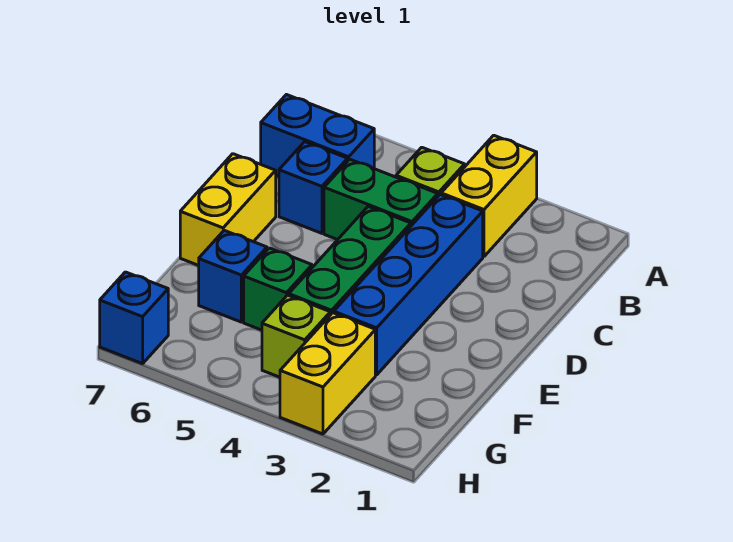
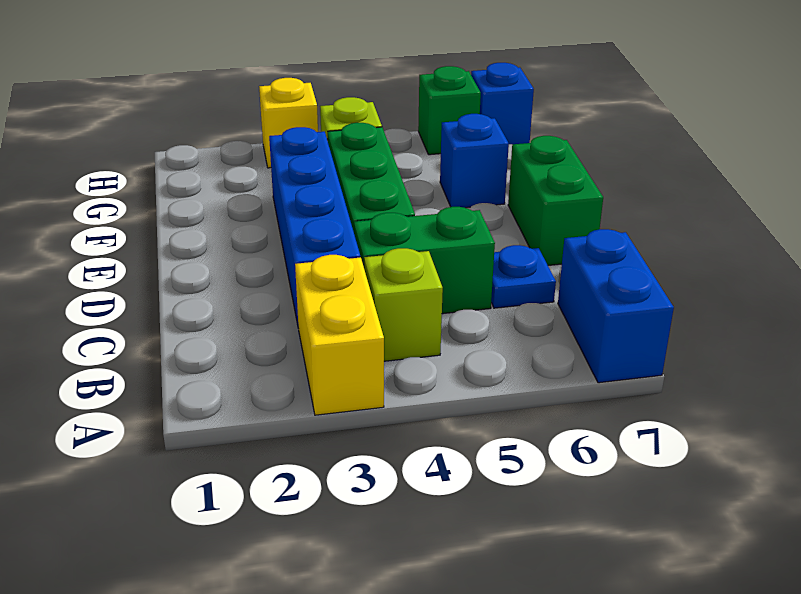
blue brick B6:B7 level 1 -> blue brick A7:B7 level 1
blue brick C6 level 1 -> blue plate C6 level 1
yellow brick D7:E7 level 1 -> green brick D7:E7 level 1
green brick F5 level 1 -> green brick H6 level 1
yellow brick G3:H3 level 1 -> yellow brick H3 level 1

